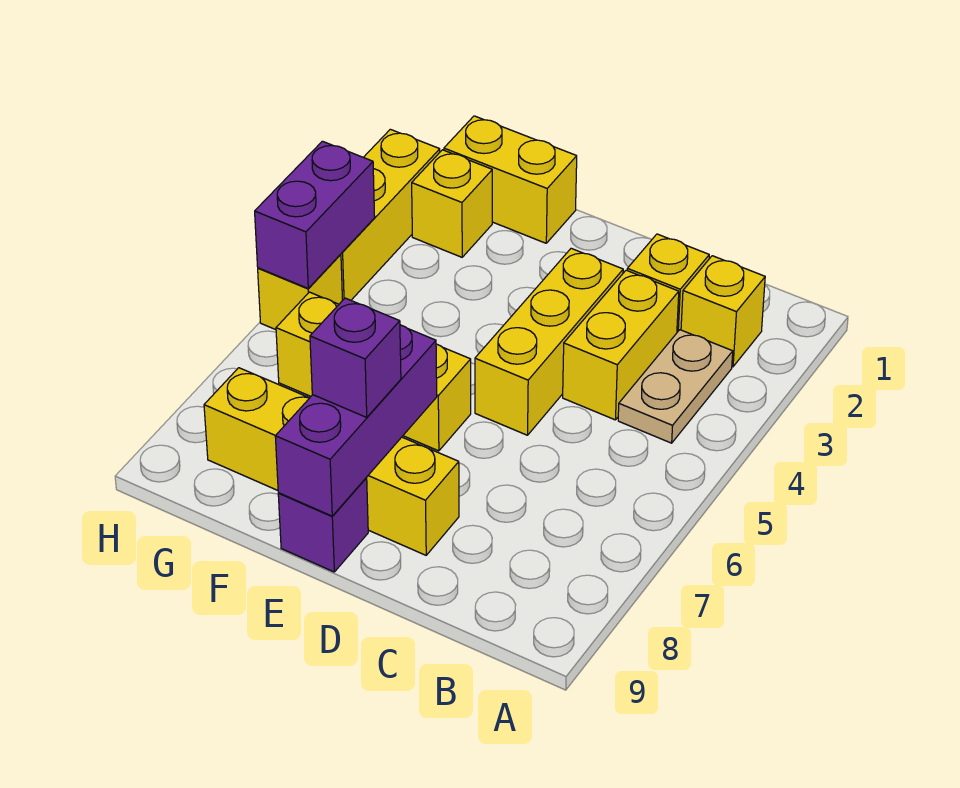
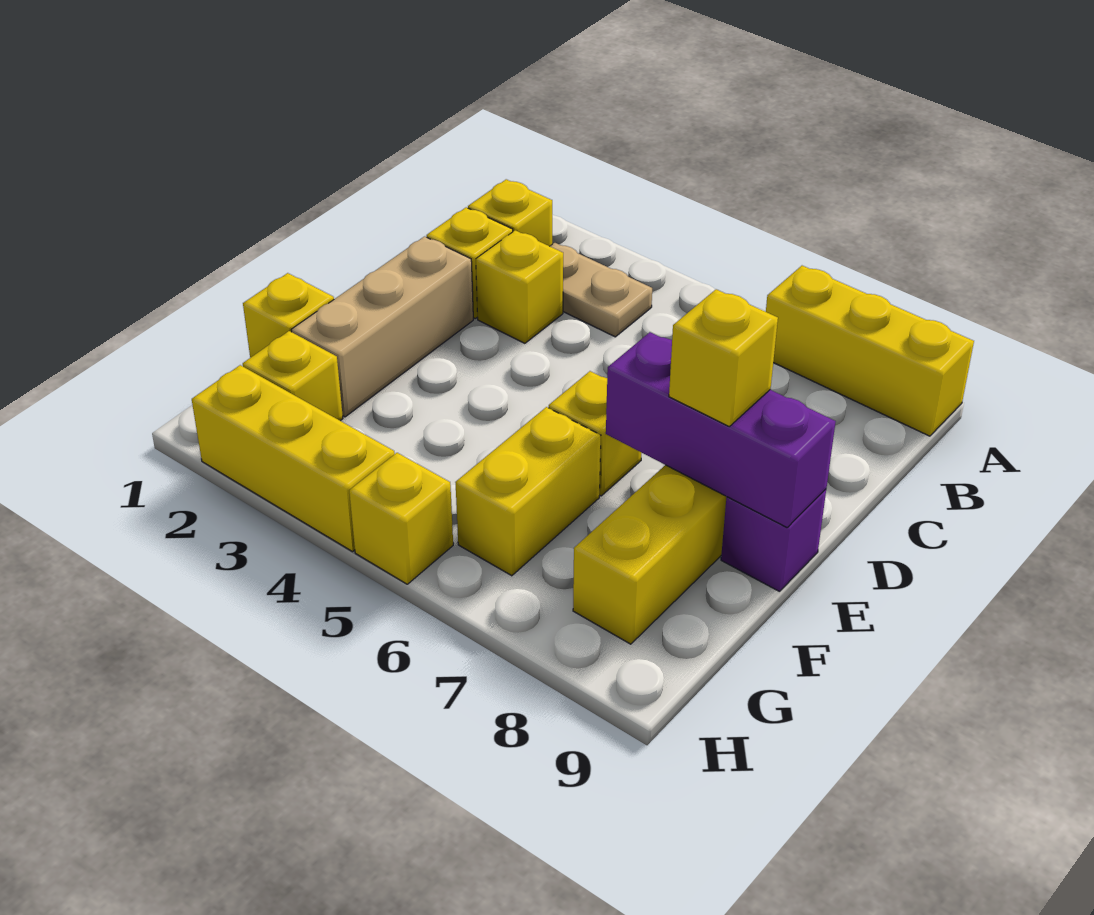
yellow brick C3:C4 level 1 -> yellow brick C3 level 1
none -> tan brick D2:F2 level 1
yellow brick D3:D5 level 1 -> yellow brick A7:A9 level 1
purple brick E8 level 3 -> yellow brick E8 level 3
yellow brick F1:G1 level 1 -> yellow brick F1 level 1
purple brick H4:H5 level 2 -> none

